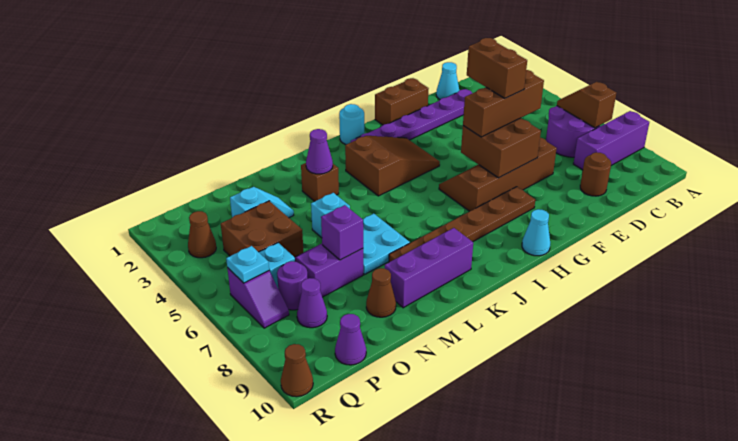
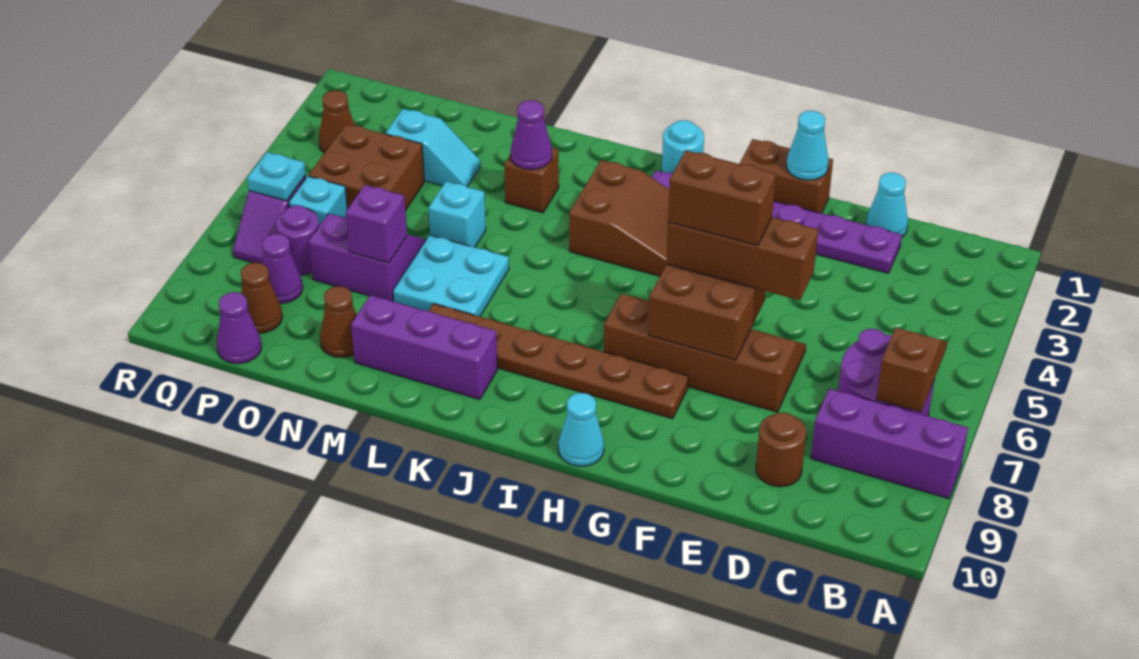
none -> cyan cone F1 level 2
brown brick F5:F6 level 4 -> brown brick F6:G6 level 4
brown cone R10 level 1 -> brown cone P9 level 1

